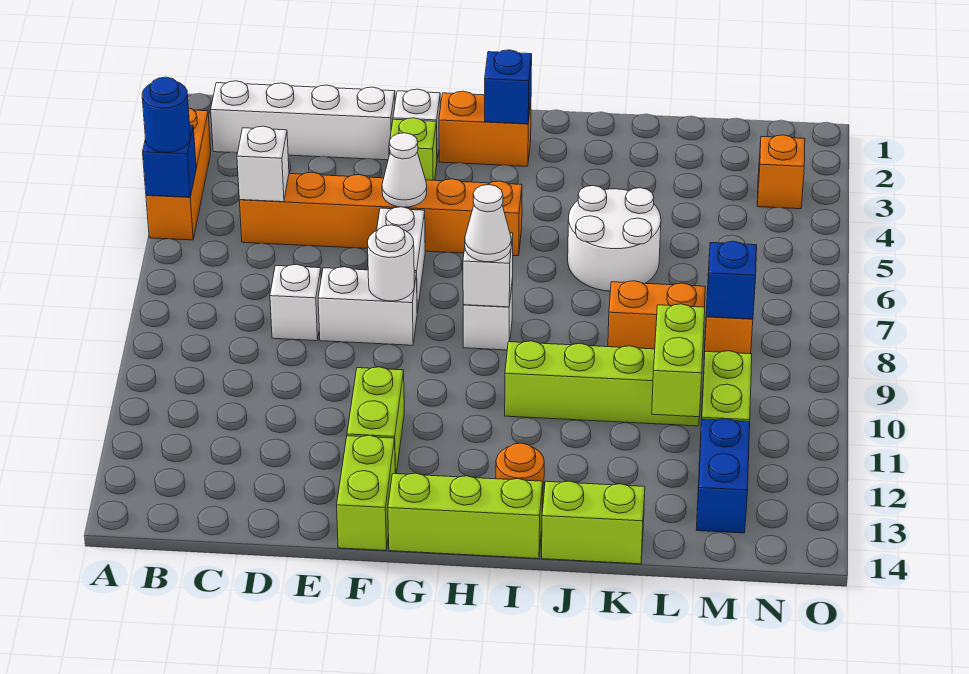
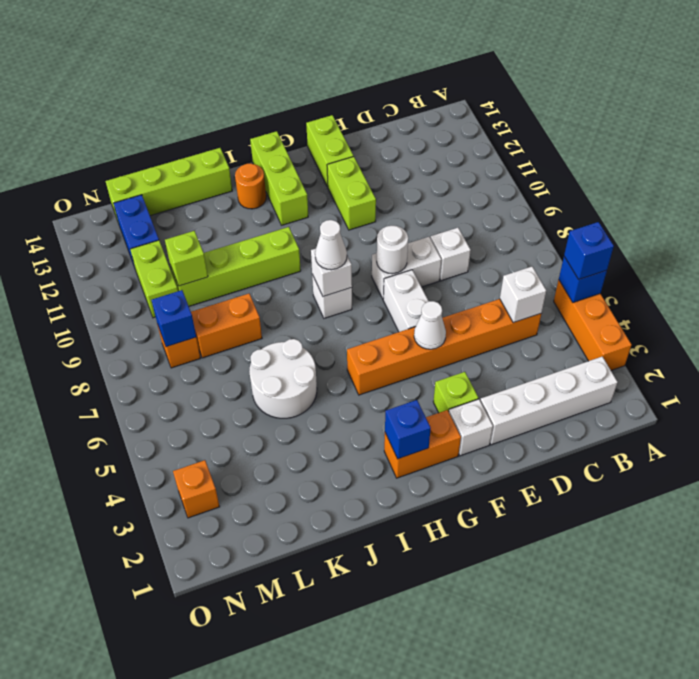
blue round brick A5 level 3 -> blue brick A5 level 3
lime brick G14:I14 level 1 -> lime brick H12:H14 level 1
lime brick J14:K14 level 1 -> lime brick J14:M14 level 1
lime brick L10:L11 level 2 -> lime brick L10 level 2

